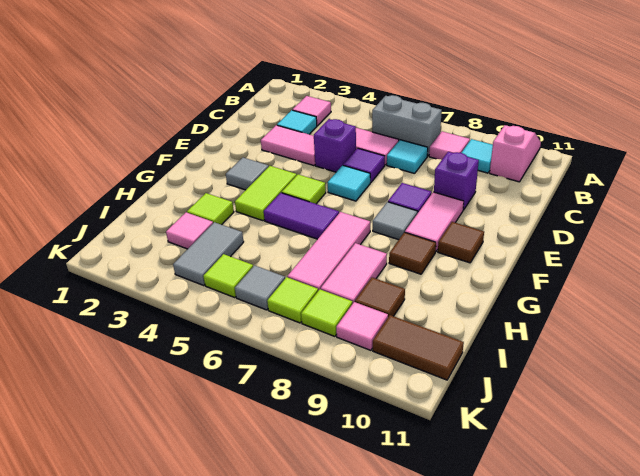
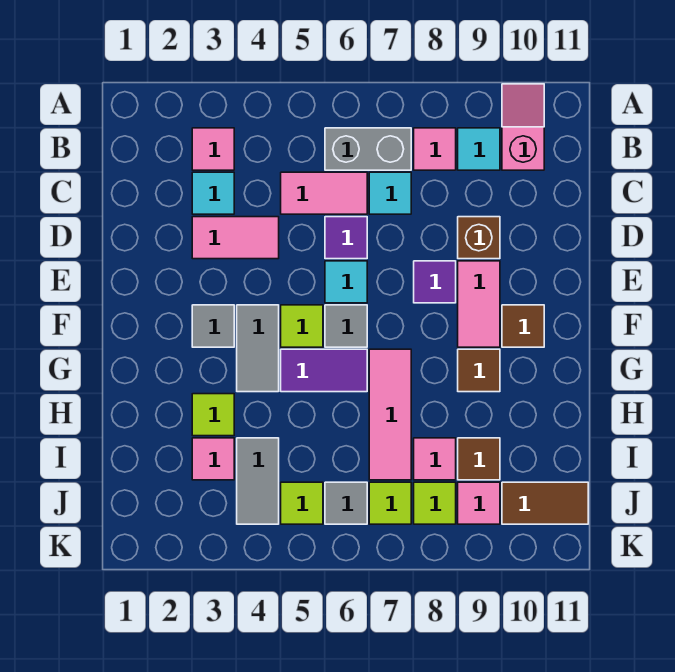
purple brick D5 level 1 -> none
purple brick D9 level 1 -> brown brick D9 level 1
lime tile F4:G4 level 1 -> grey tile F4:G4 level 1
grey tile F8 level 1 -> grey tile F6 level 1
pink tile H8:I8 level 1 -> pink tile I8 level 1

